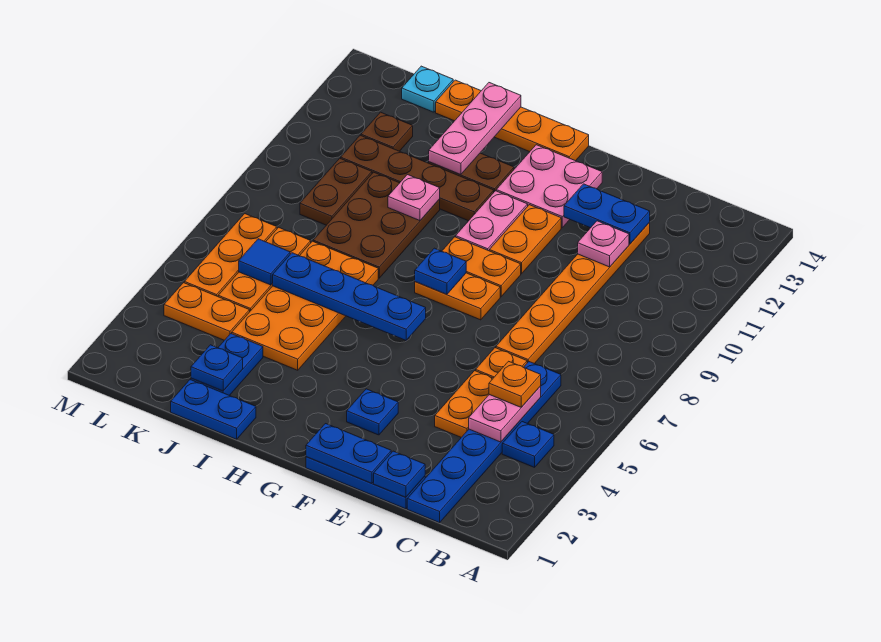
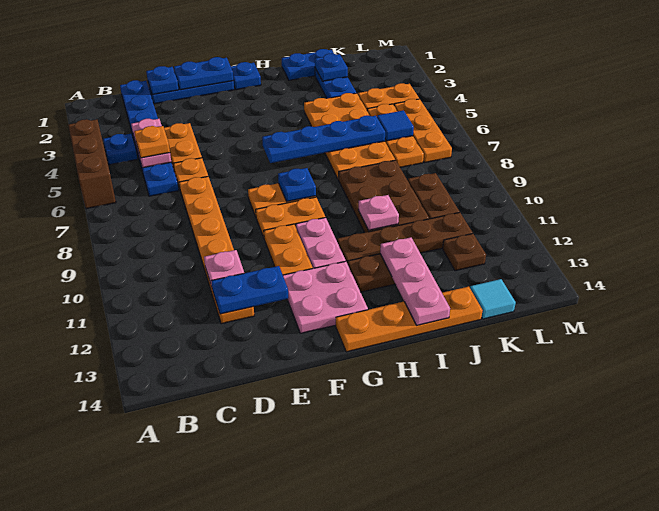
none -> brown brick A4:A6 level 1
blue plate F3 level 1 -> blue plate G1 level 1
cyan plate K14 level 1 -> cyan tile K14 level 1

